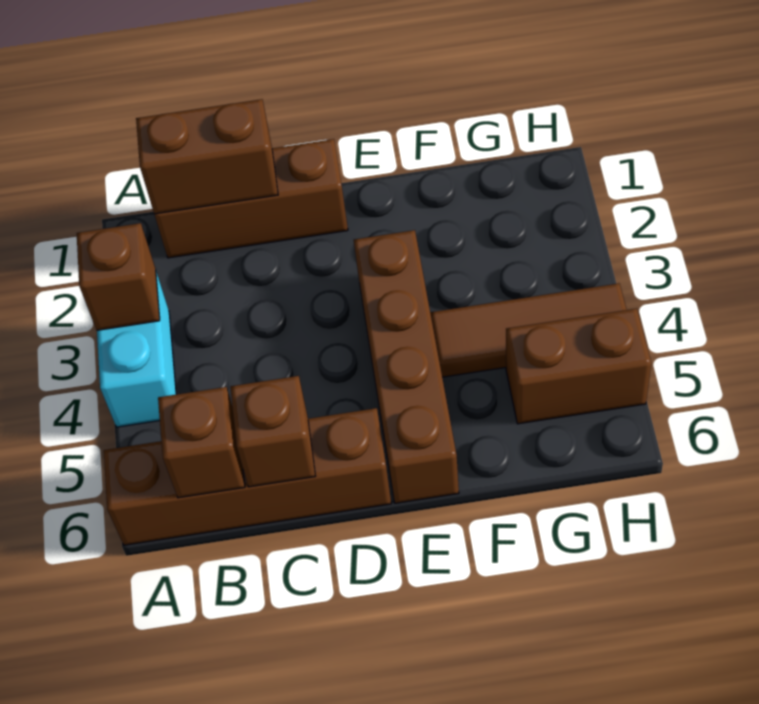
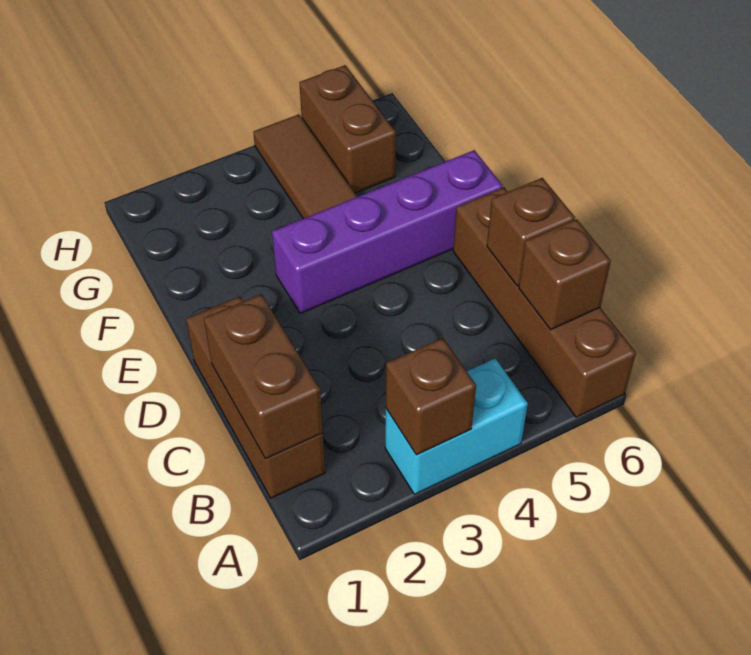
brown brick E3:E6 level 1 -> purple brick E3:E6 level 1

